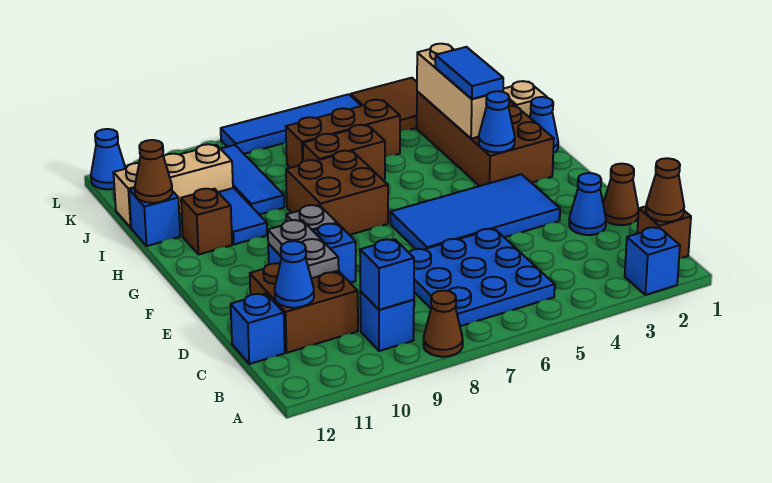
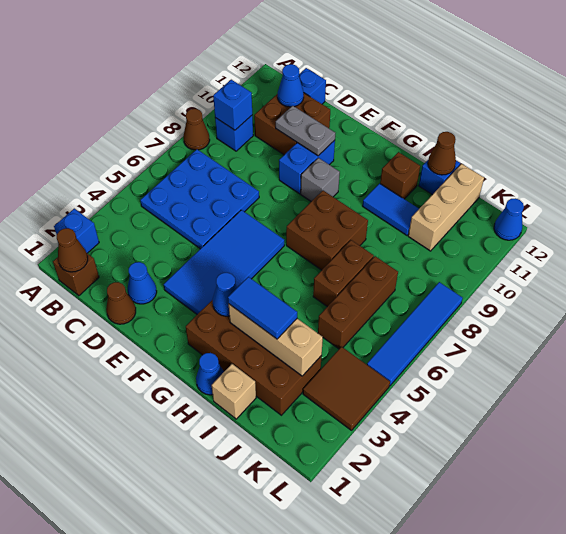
blue tile I9:K9 level 1 -> none

